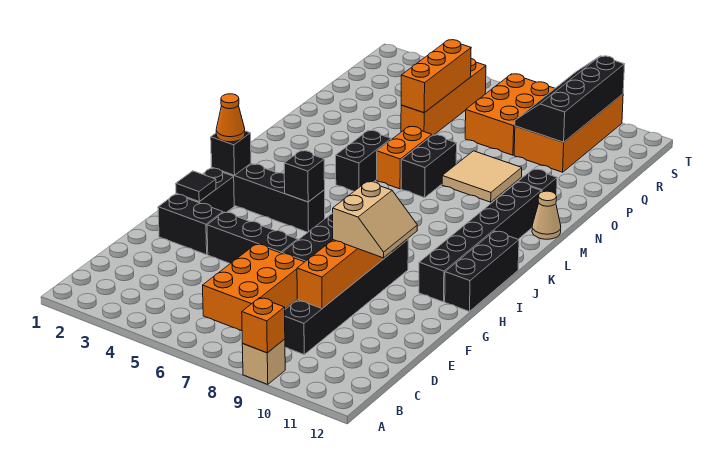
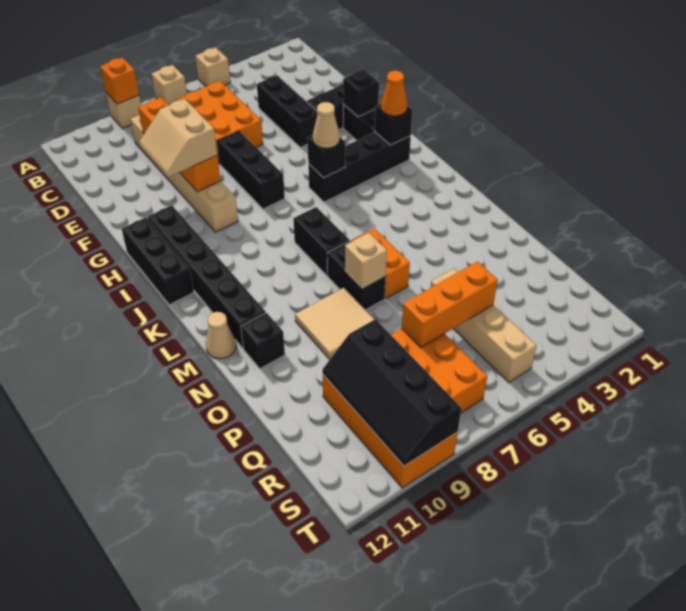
none -> tan brick A5 level 1
none -> tan brick A7 level 1
black brick C9:H9 level 1 -> tan brick C9:H9 level 1
black brick F4:F6 level 1 -> black brick D4:F4 level 1
black tile G2 level 2 -> black brick G2 level 2
none -> tan cone I5 level 3
black brick L5:M5 level 1 -> black brick K7:L7 level 1
none -> tan brick N7 level 2
orange brick P5:S5 level 1 -> tan brick P5:S5 level 1
orange brick P5:R5 level 2 -> orange brick Q5:Q7 level 2
black slope Q9:T10 level 2 top 10 -> black slope Q9:T10 level 2 top 9

